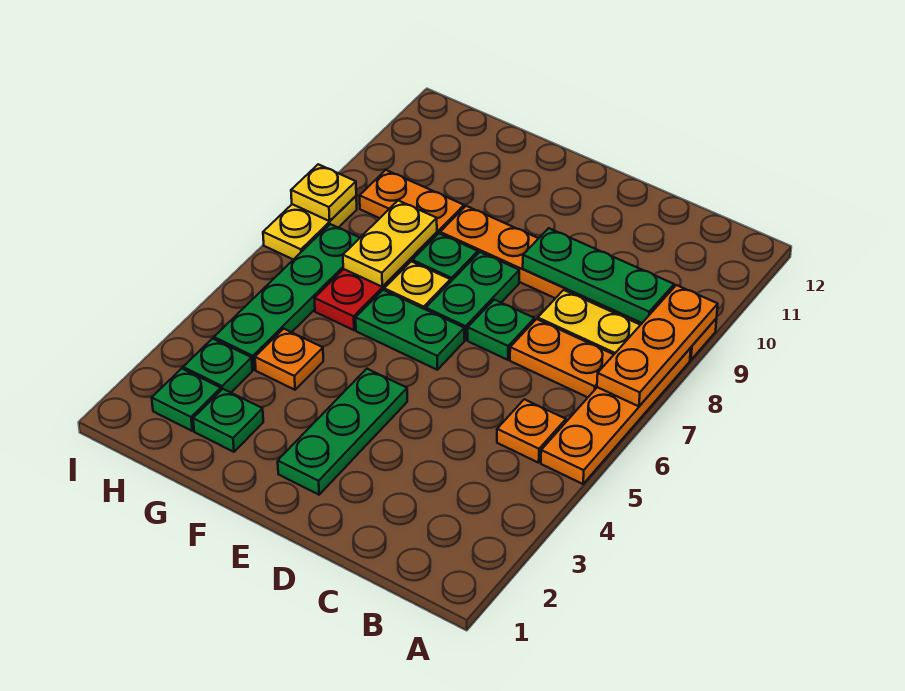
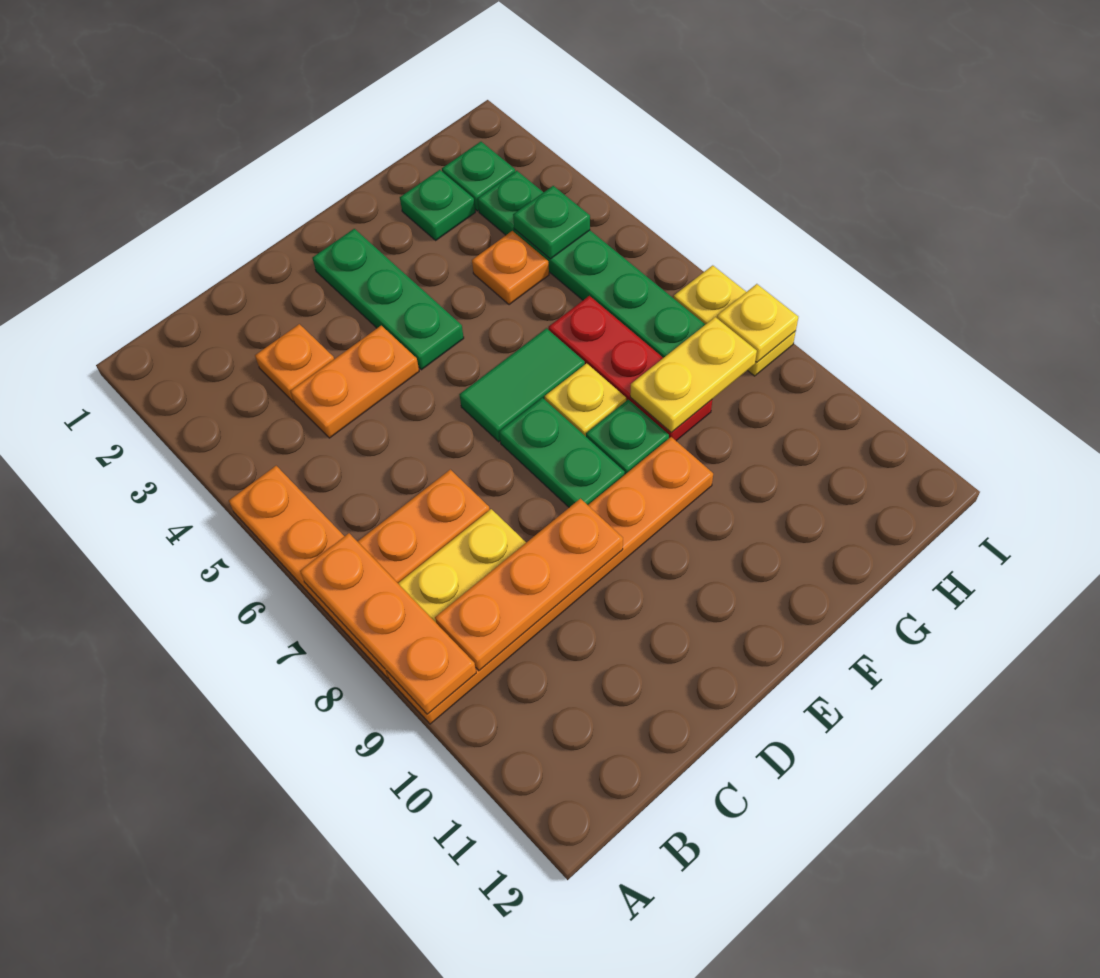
orange plate B5 level 1 -> orange plate C3 level 1
green plate B9:D9 level 2 -> orange plate B9:D9 level 2
green plate D7 level 1 -> green plate H4 level 2
green plate E6:F6 level 1 -> green tile E6:F6 level 1
yellow plate G7:G8 level 2 -> yellow plate G8:H8 level 2
orange plate G9:H9 level 1 -> orange plate C4:D4 level 1

